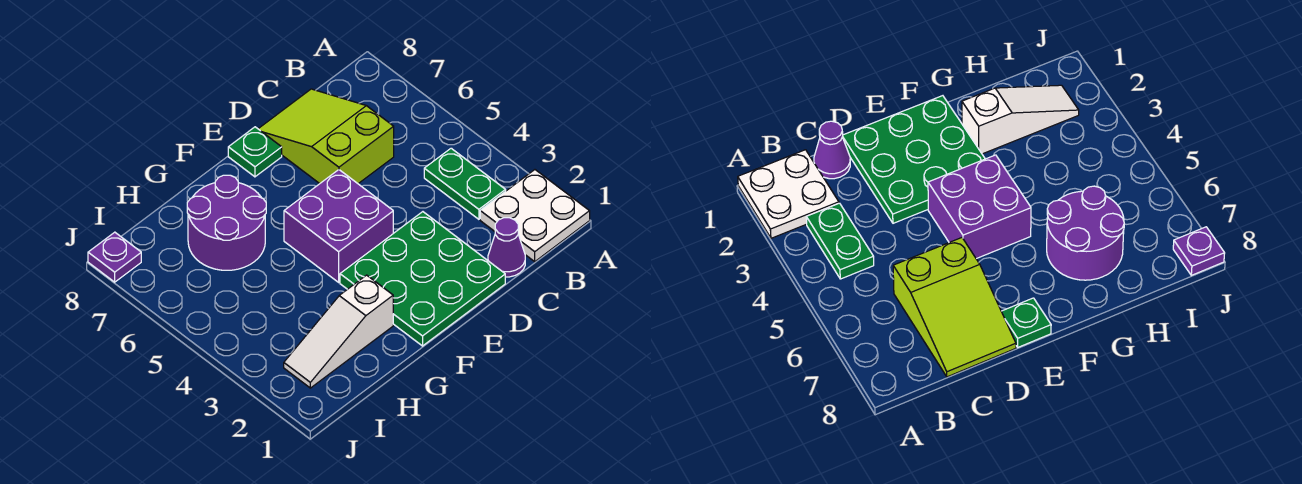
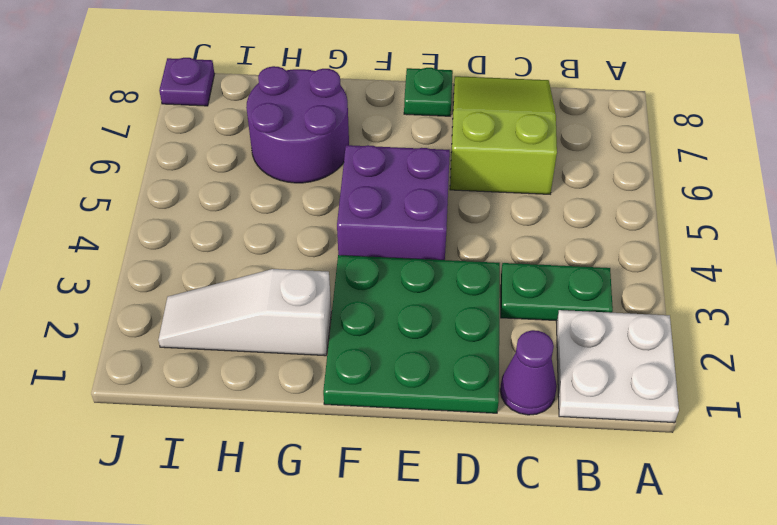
green plate B3:B4 level 1 -> green plate B3:C3 level 1

